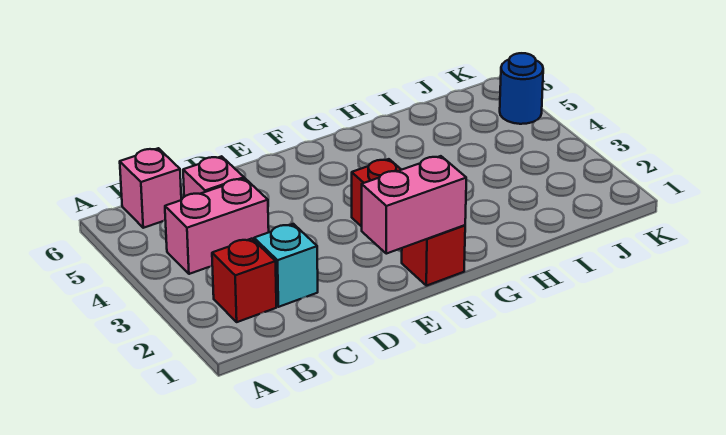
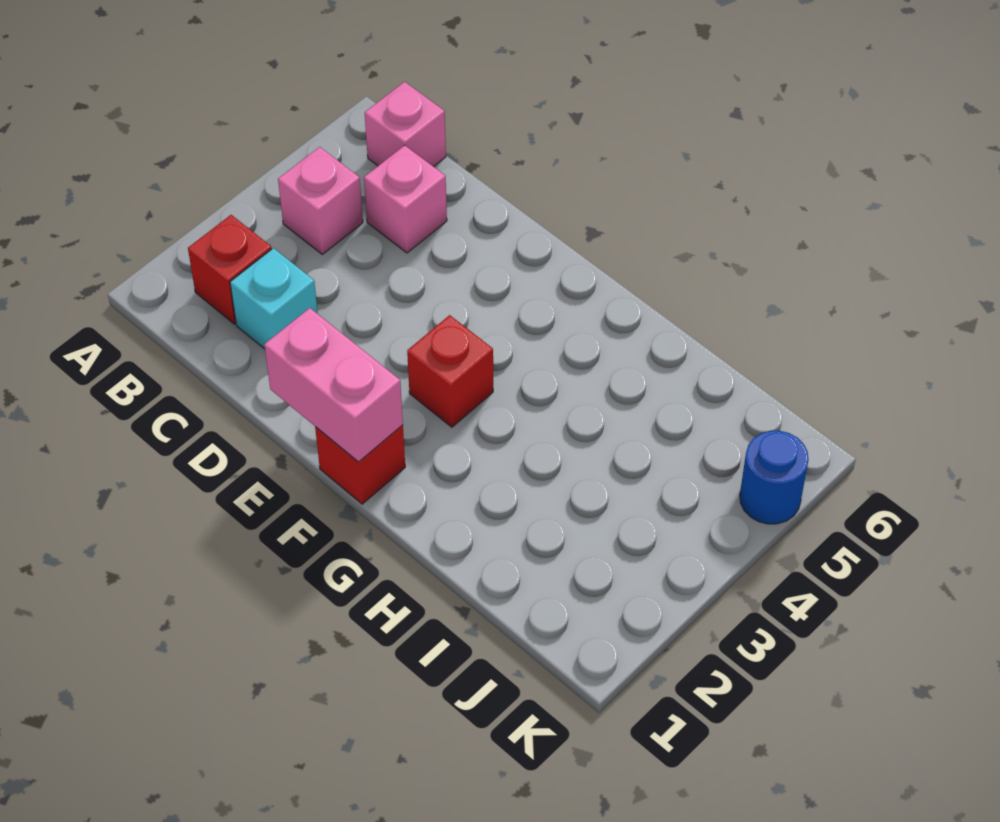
pink brick B4:C4 level 1 -> pink brick B4 level 1

